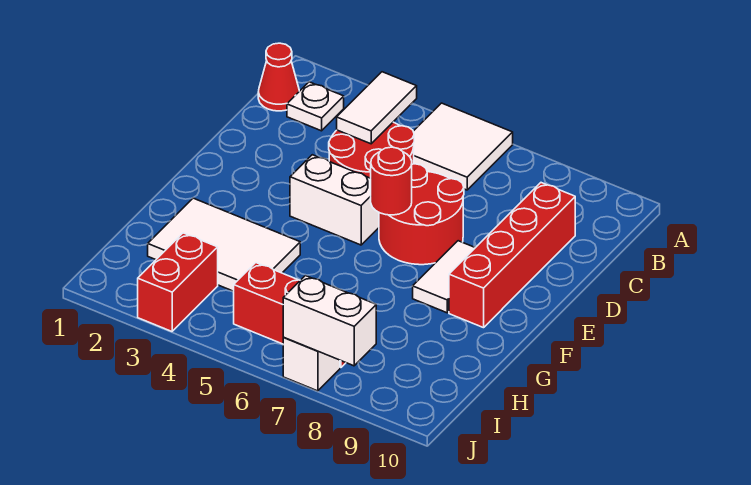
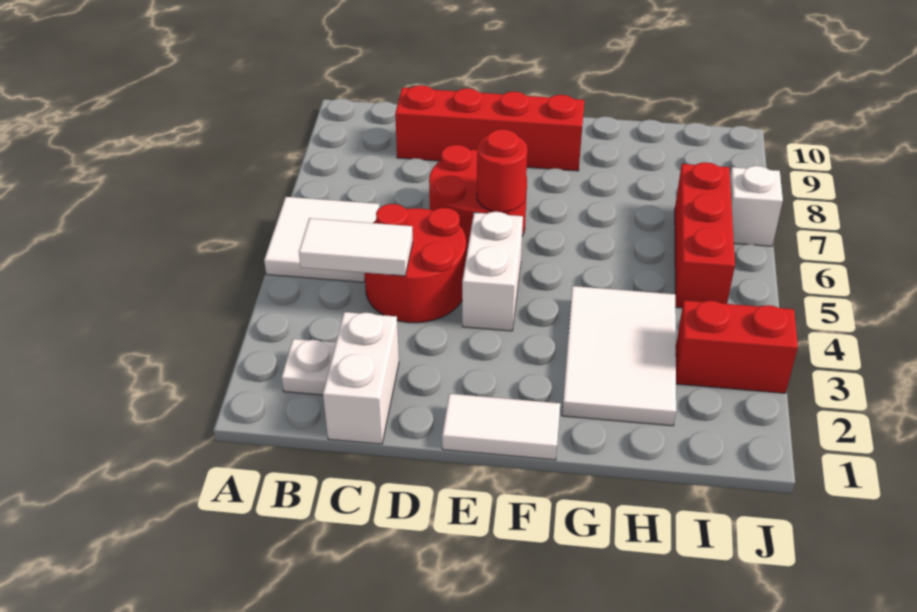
red cone B1 level 1 -> none
white tile E8:F8 level 1 -> white tile E1:F1 level 1
white brick J7:J8 level 2 -> white brick C1:C2 level 1

